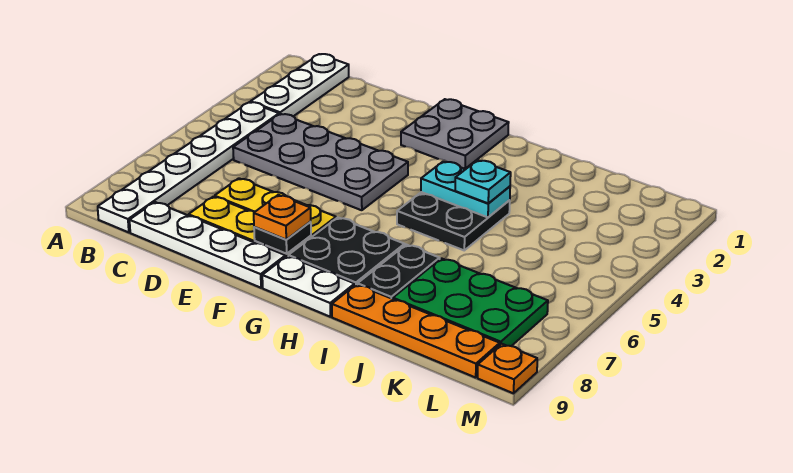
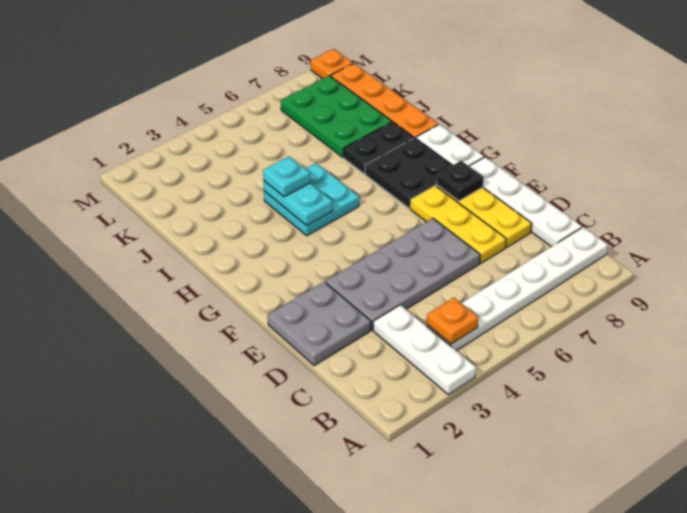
white plate B1:B3 level 1 -> white plate A3:C3 level 1
grey plate C4:F5 level 1 -> grey plate D3:E6 level 1
grey plate F1:G2 level 1 -> grey plate D1:E2 level 1
orange plate F8 level 3 -> orange plate B4 level 2
black plate H4:I5 level 1 -> cyan plate H4:I5 level 1

